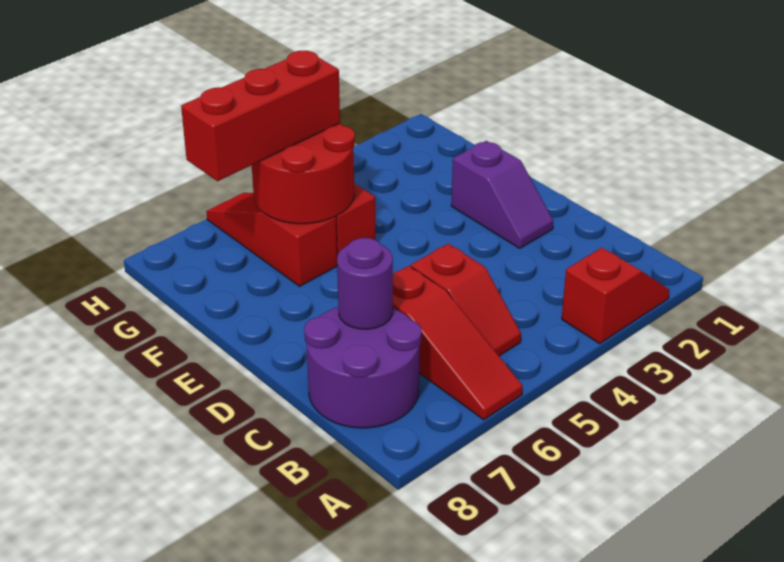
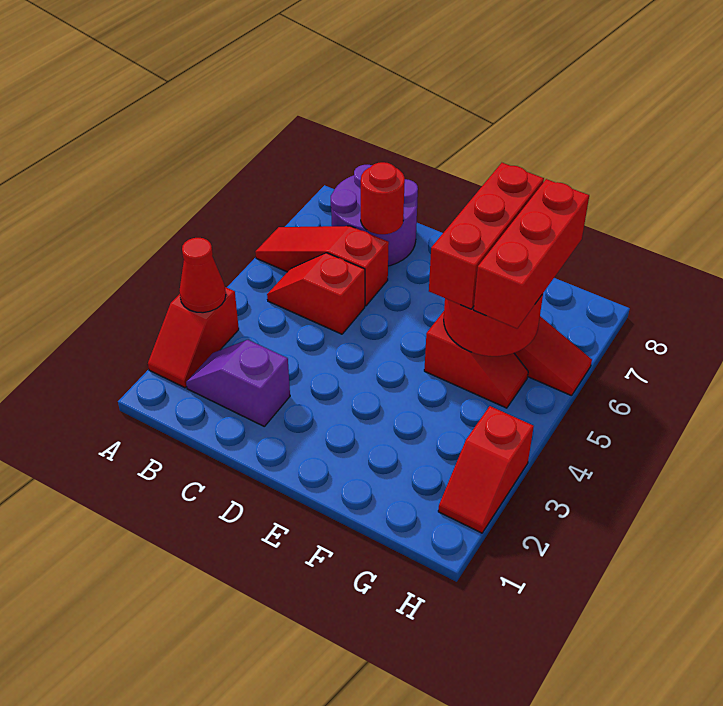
none -> red cone A3 level 2
purple round brick C7 level 2 -> red round brick C7 level 2
purple slope D2:E2 level 1 top E -> purple slope B2:C2 level 1 top C
none -> red brick F5:F7 level 3
none -> red slope H2:H3 level 1 top 3

